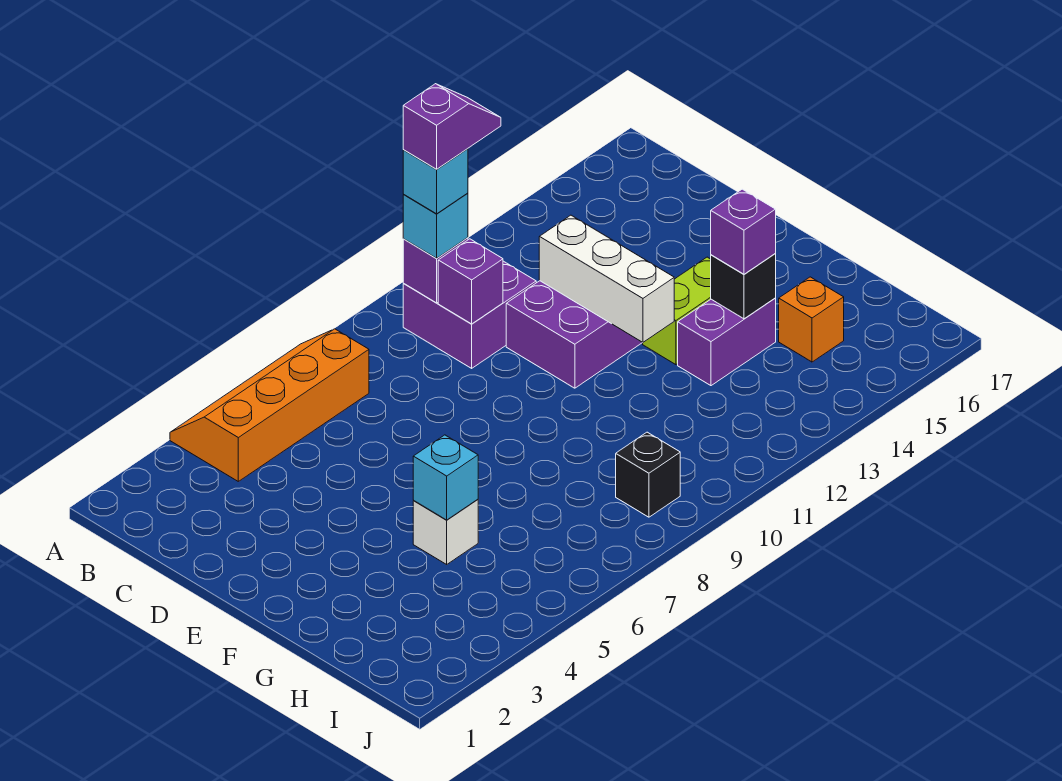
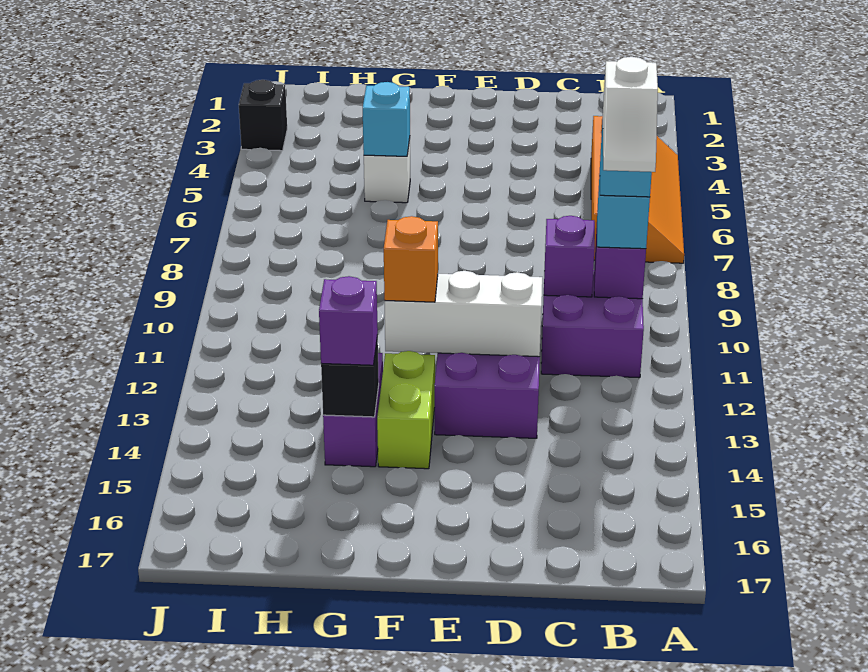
purple slope B10:B11 level 5 top 10 -> white slope B10:B11 level 5 top 10
orange brick H15 level 1 -> orange brick F12 level 3
black brick I9 level 1 -> black brick J3 level 1

